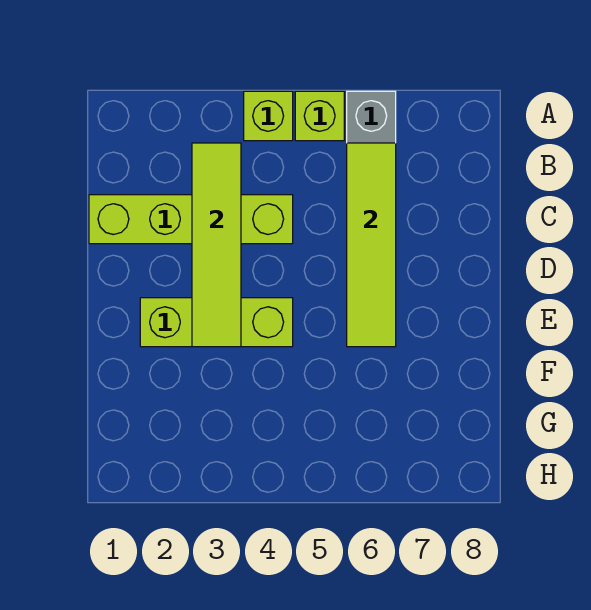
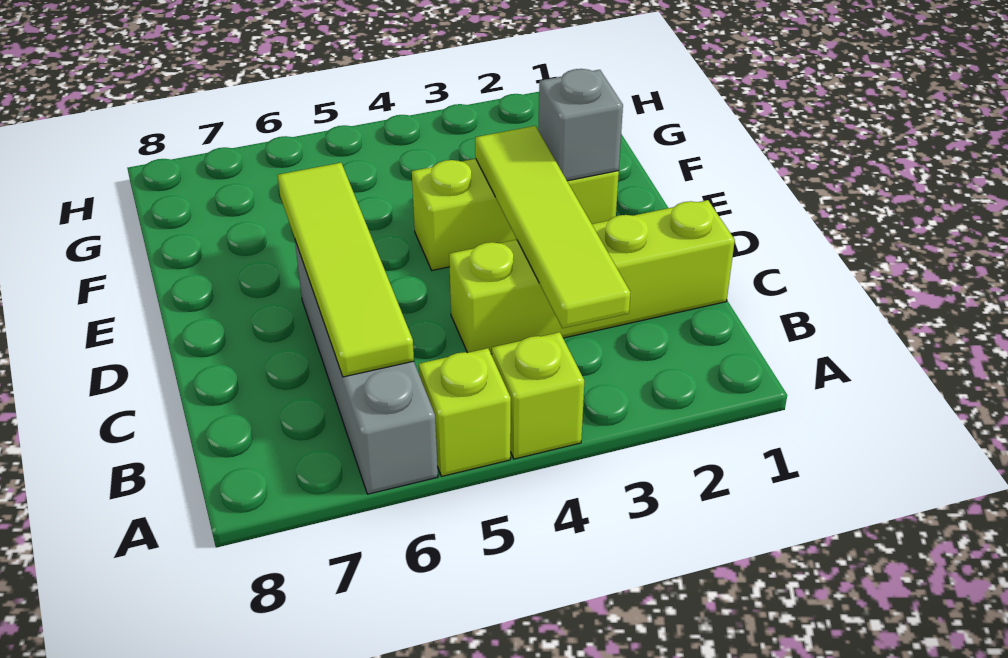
none -> grey brick E2 level 2

